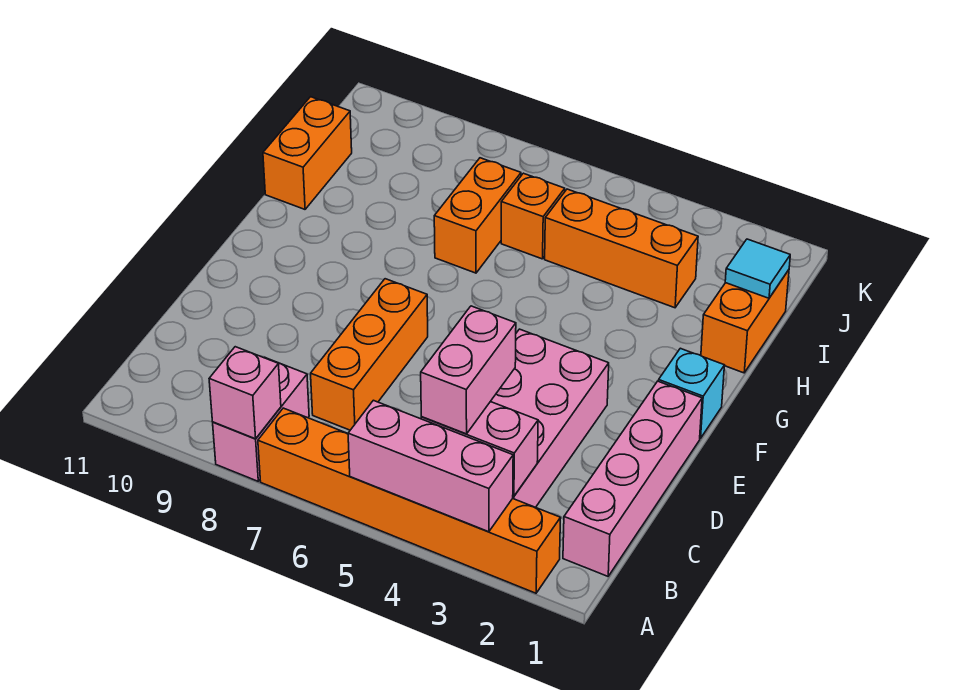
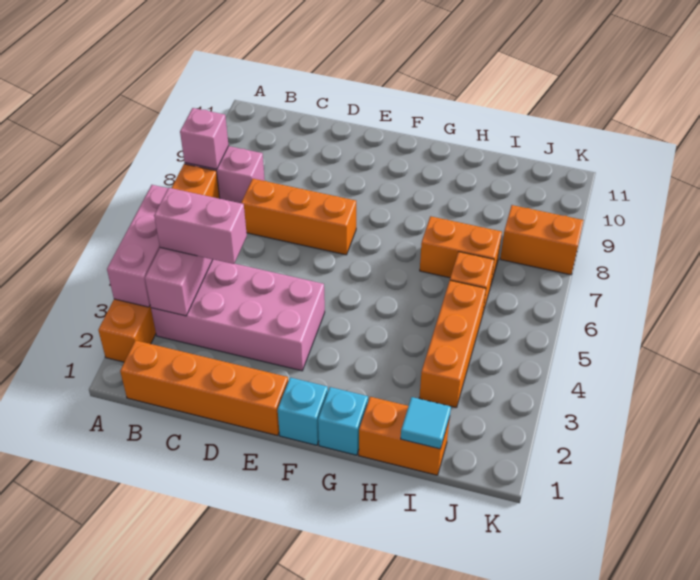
pink brick B1:E1 level 1 -> orange brick B1:E1 level 1
none -> cyan brick G1 level 1
orange brick H11:I11 level 1 -> orange brick J8:K8 level 1

